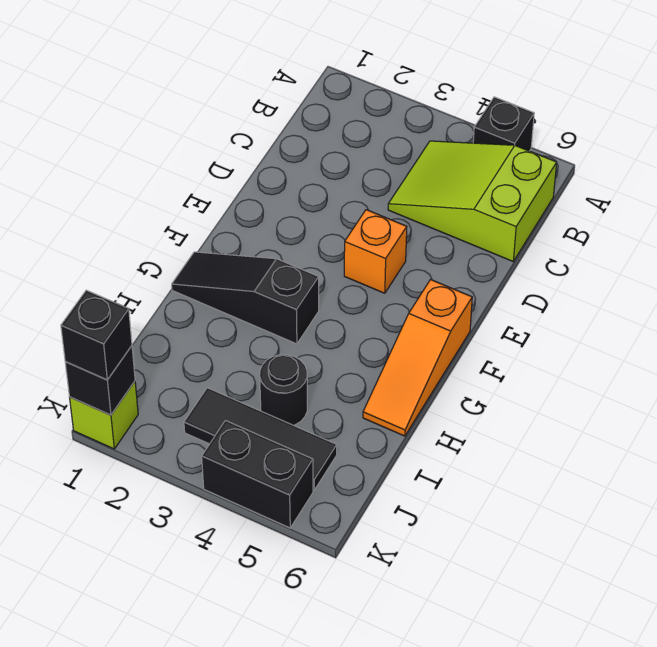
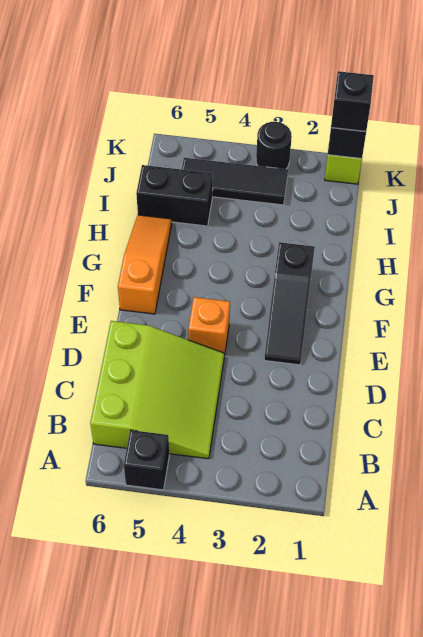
lime slope B4:C6 level 1 top 6 -> lime slope B4:D6 level 1 top 6
black slope G1:G3 level 1 top 3 -> black slope E2:G2 level 1 top G
black round brick I4 level 1 -> black round brick K3 level 1
black brick K4:K5 level 1 -> black brick I5:I6 level 1

